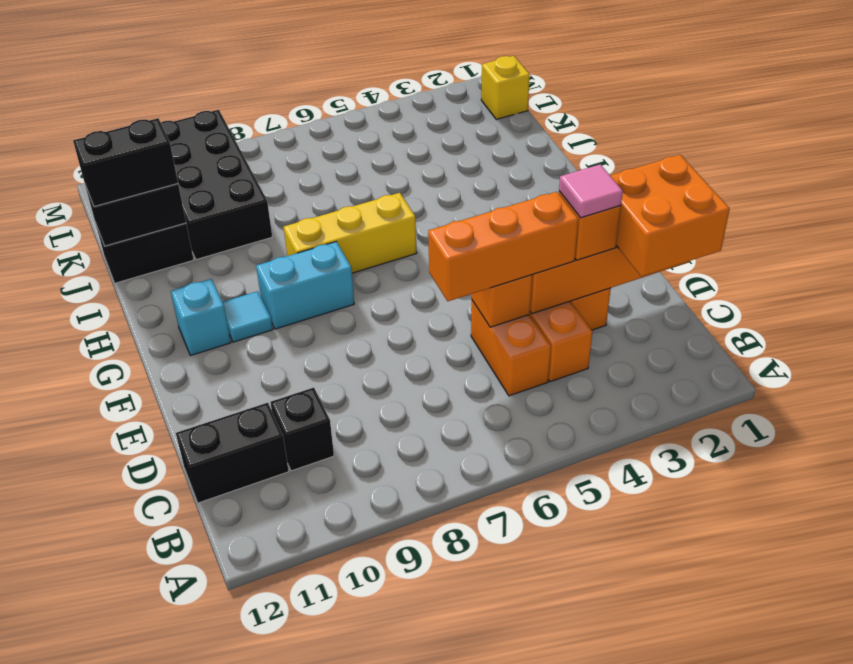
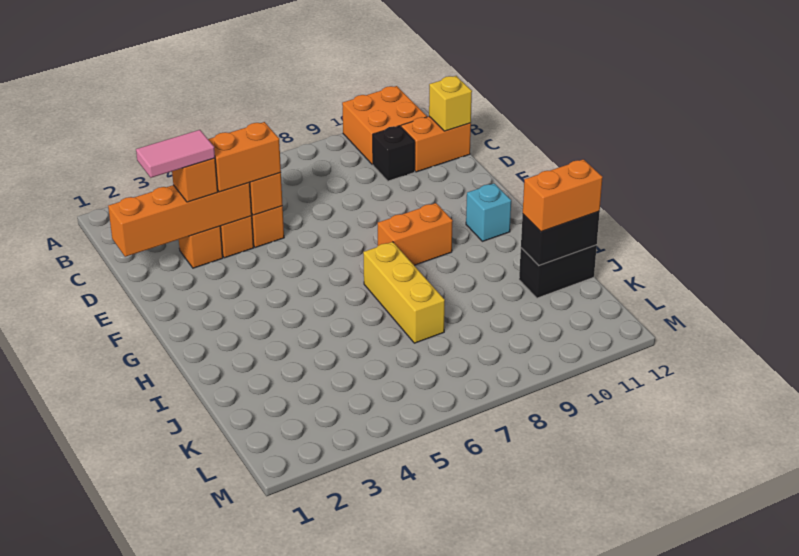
orange brick C1:D2 level 3 -> orange brick A10:B11 level 1
black brick C11:C12 level 1 -> orange brick C11:C12 level 1
pink tile D3 level 4 -> pink tile D2:D3 level 4
orange brick D4:D6 level 3 -> orange brick D4:D5 level 3
cyan brick G8:G9 level 1 -> orange brick G8:G9 level 1
cyan tile G10 level 1 -> none
yellow brick H6:H8 level 1 -> yellow brick H7:J7 level 1
black brick J9:M10 level 1 -> none
black brick J11:J12 level 3 -> orange brick J11:J12 level 3
yellow brick L1 level 1 -> yellow brick C12 level 2

